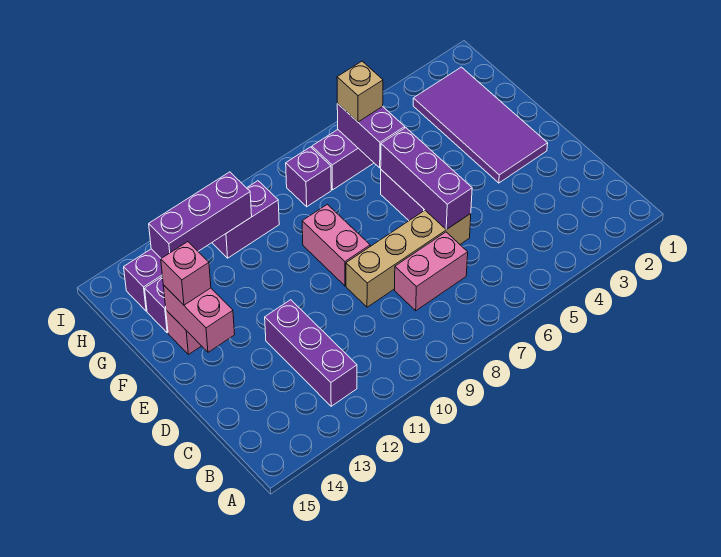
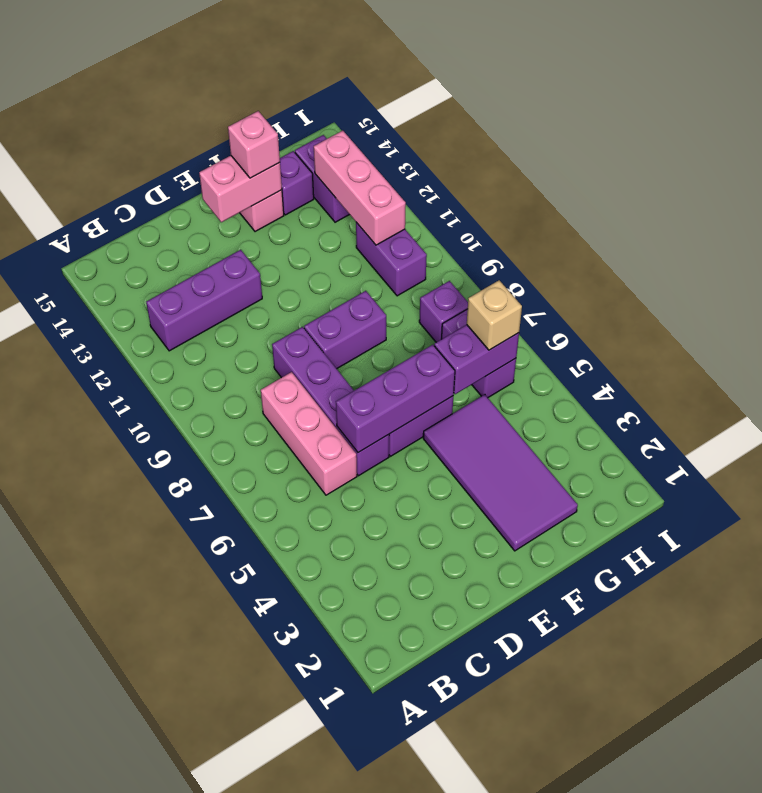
pink brick C7:C8 level 1 -> pink brick C6:C8 level 1
tan brick D6:D9 level 1 -> purple brick D6:D9 level 1
purple tile E2:H3 level 1 -> purple tile F2:G5 level 1
pink brick E9:F9 level 1 -> purple brick E9:F9 level 1
purple brick H11:H13 level 2 -> pink brick H11:H13 level 2

